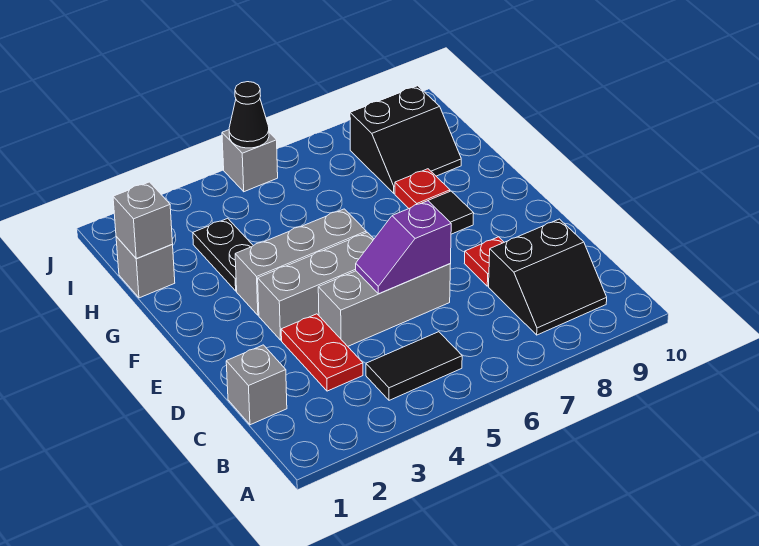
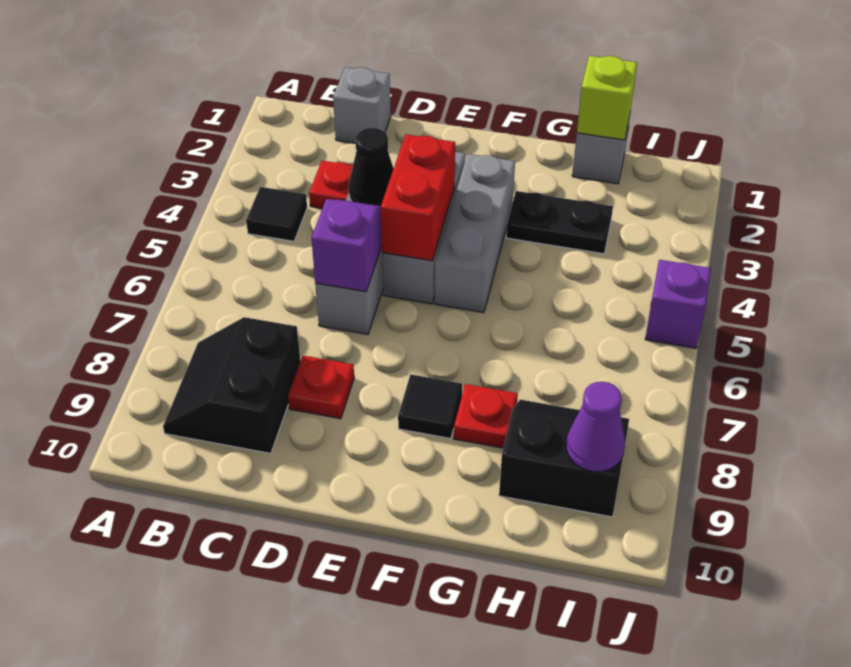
black tile B4:B5 level 1 -> black tile B4 level 1
none -> red brick E4:E5 level 2
grey brick H1 level 2 -> lime brick H1 level 2
black slope H8:I9 level 1 top I -> black slope H8:I9 level 1 top 9
none -> purple cone I9 level 2
grey brick J5 level 1 -> purple brick J5 level 1
black cone J5 level 2 -> black cone D4 level 2

